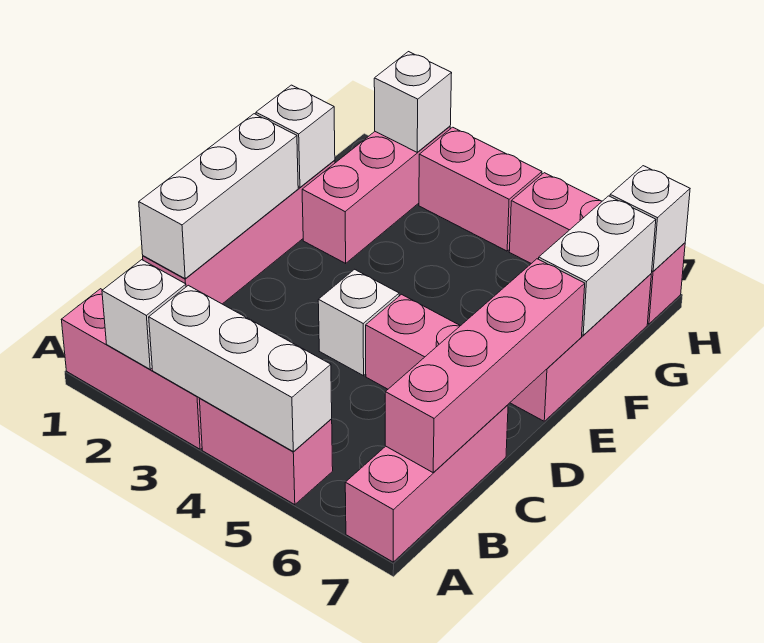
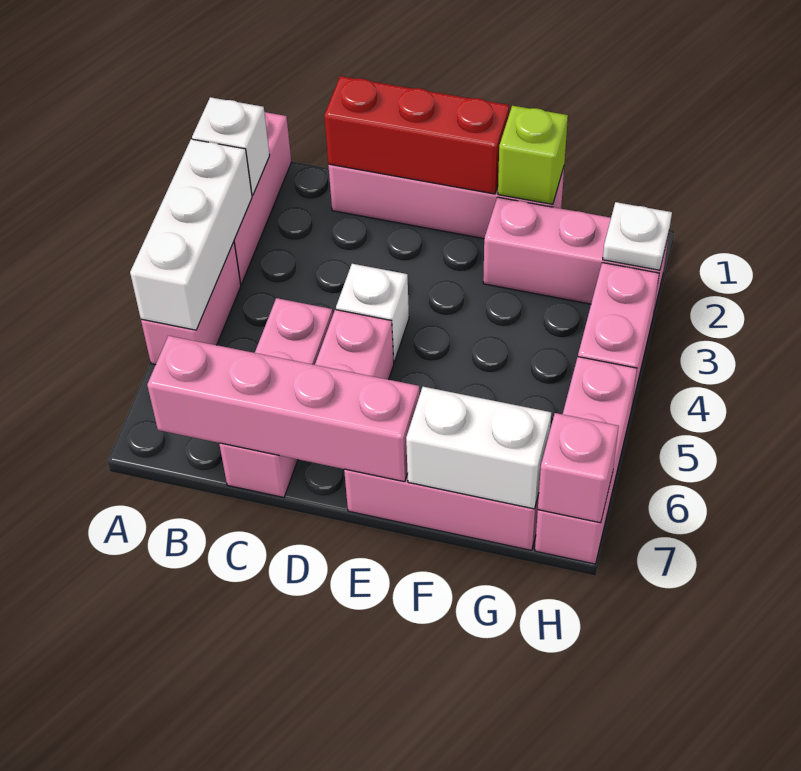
pink brick A7:C7 level 1 -> pink brick C5:C7 level 1
white brick C1:E1 level 2 -> red brick C1:E1 level 2
white brick F1 level 2 -> lime brick F1 level 2
white brick H2 level 2 -> white plate H2 level 2
white brick H7 level 2 -> pink brick H7 level 2

